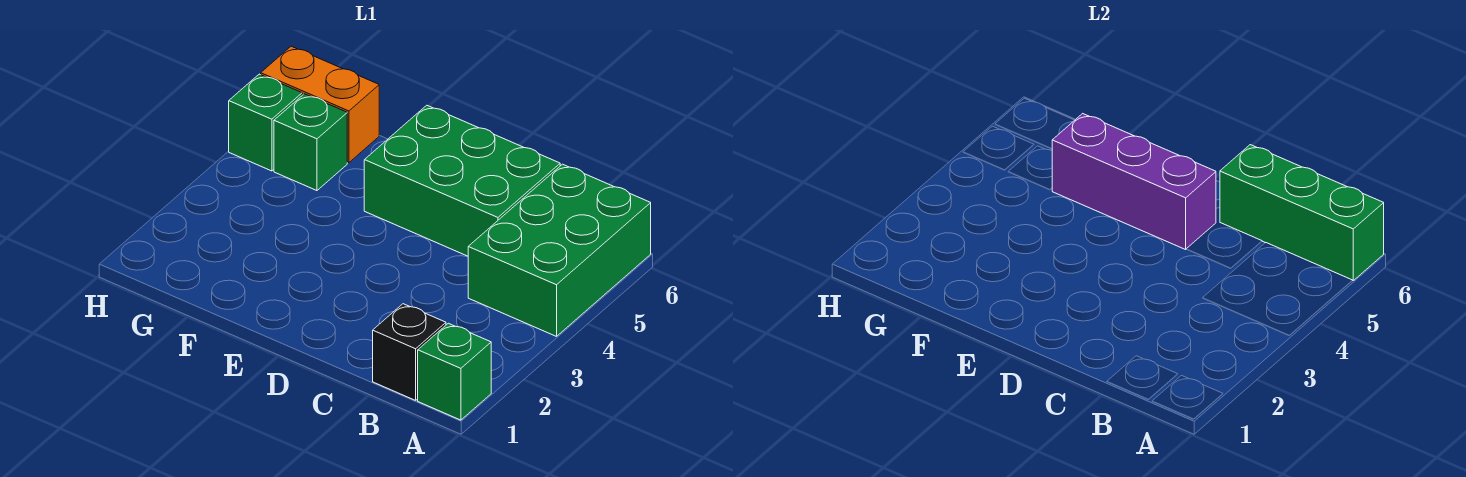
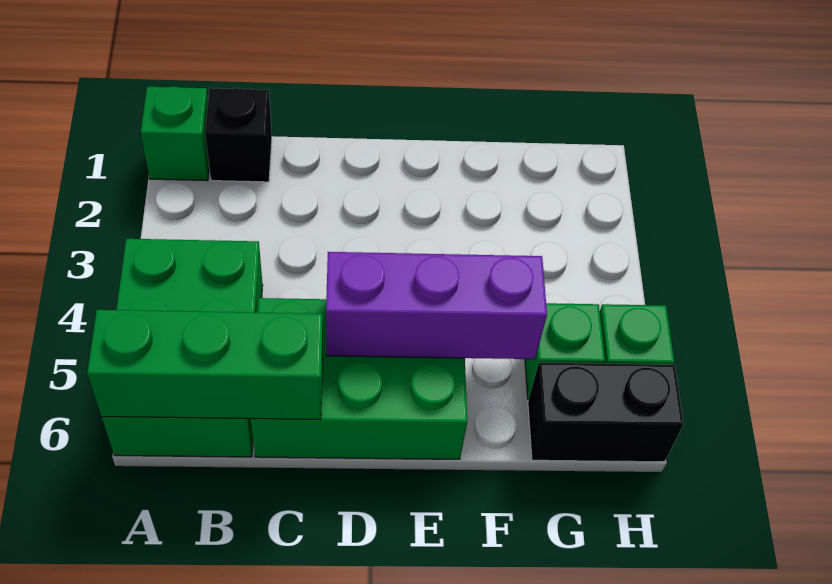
orange brick G6:H6 level 1 -> black brick G6:H6 level 1

